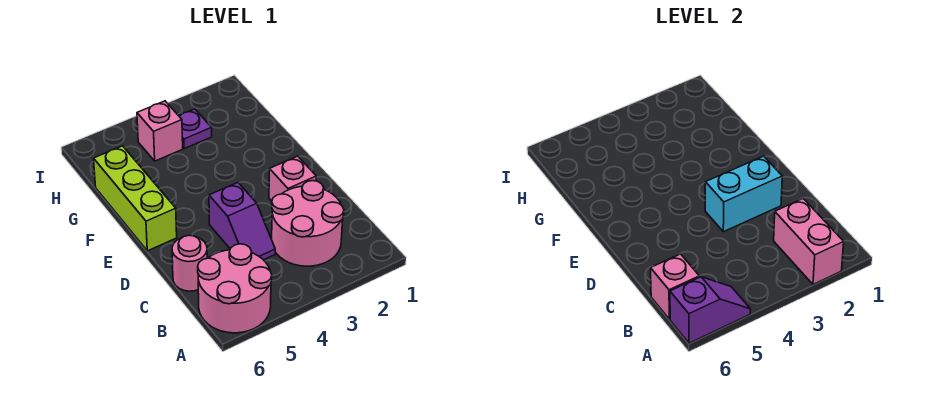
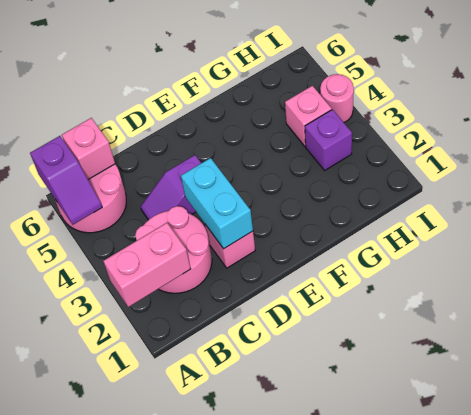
pink round brick C6 level 1 -> pink round brick I4 level 1
lime brick E6:G6 level 1 -> none
purple plate H3 level 1 -> purple brick H3 level 1

